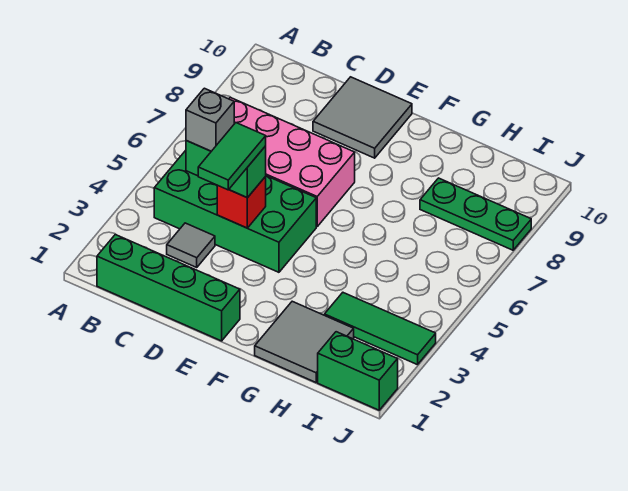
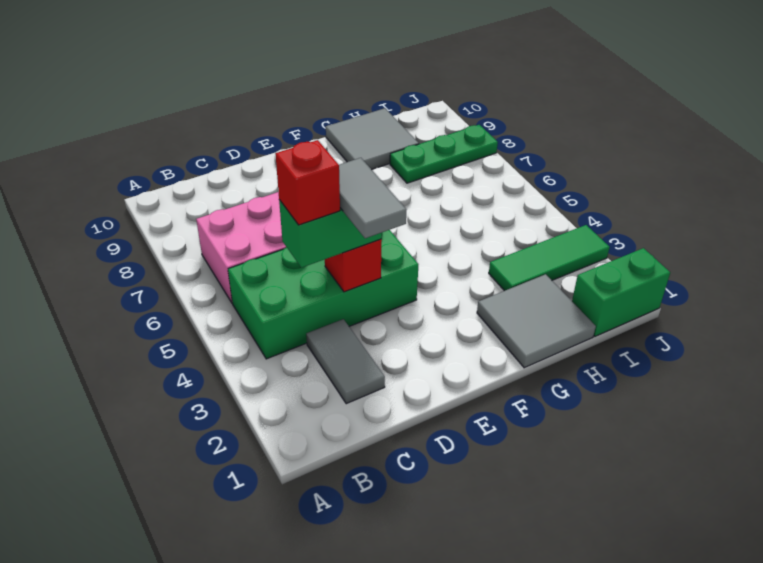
green brick B1:E1 level 1 -> none
grey tile C3 level 1 -> grey tile C2:C3 level 1
grey brick C4 level 4 -> red brick C4 level 4
green tile D3:D4 level 4 -> grey tile D3:D4 level 4
grey tile D9:E10 level 1 -> grey tile G9:H10 level 1

